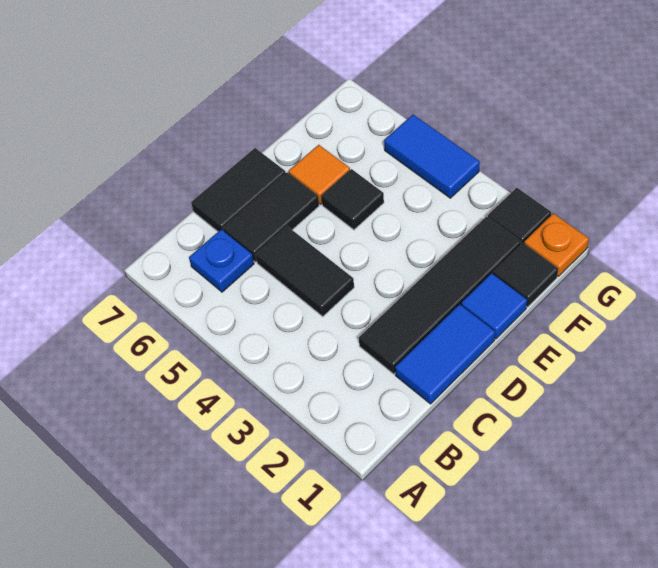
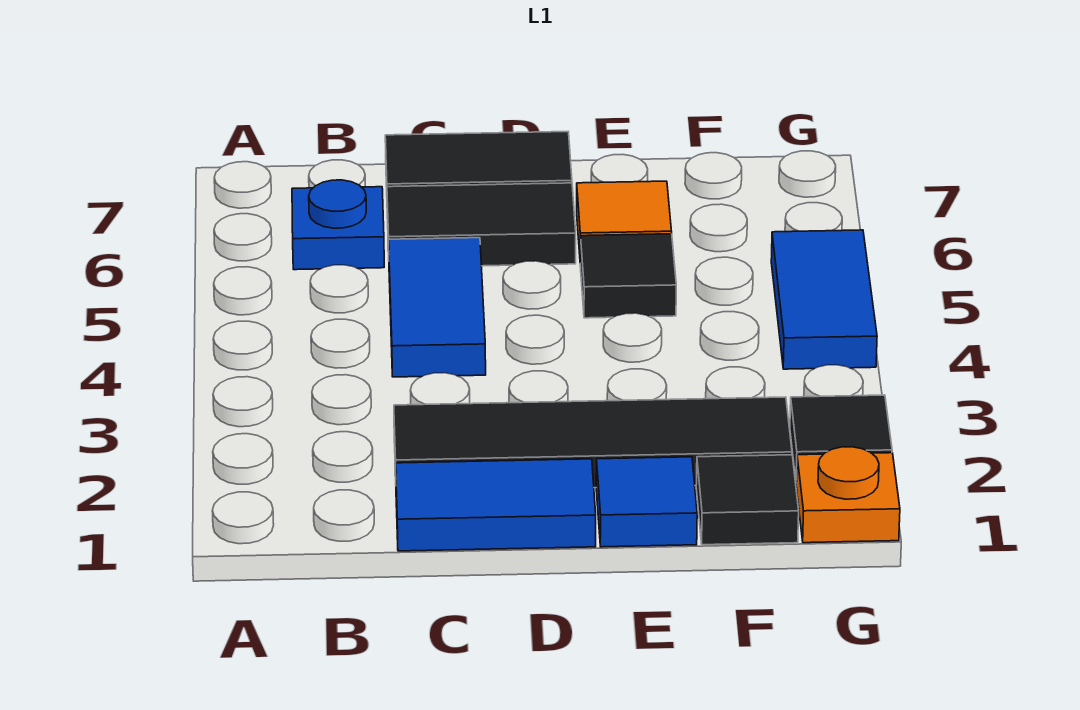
black tile C4:C5 level 1 -> blue tile C4:C5 level 1

